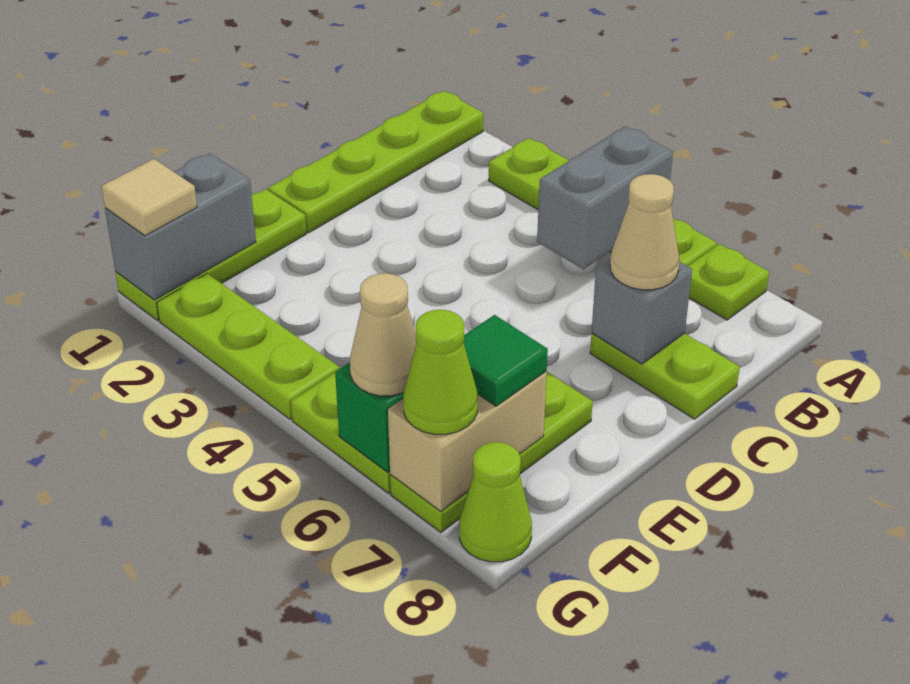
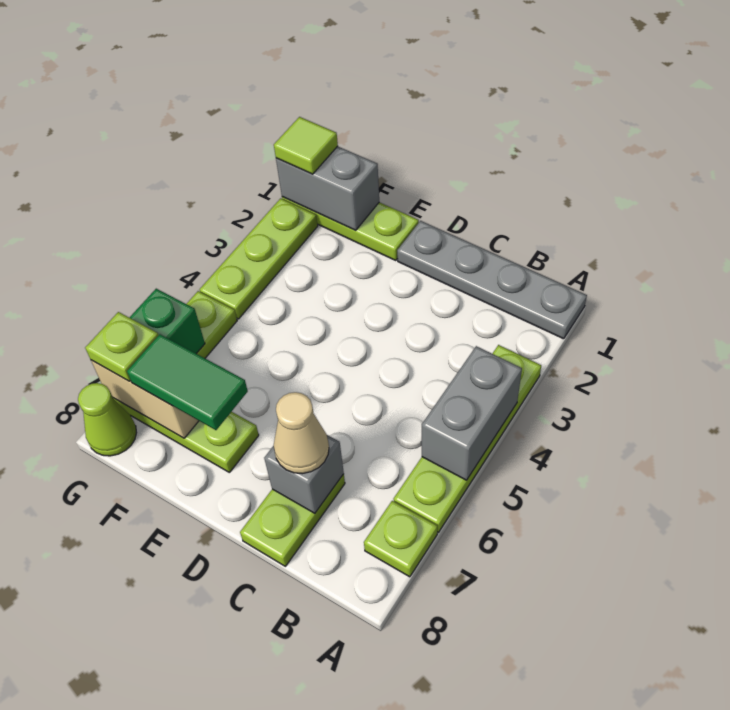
lime plate A1:D1 level 1 -> grey plate A1:D1 level 1
grey brick A5:B5 level 2 -> grey brick A4:A5 level 2
green tile F7 level 3 -> green tile E7:F7 level 3
tan tile G1 level 3 -> lime tile G1 level 3
tan cone G6 level 3 -> none
lime cone G7 level 3 -> lime plate G7 level 3

